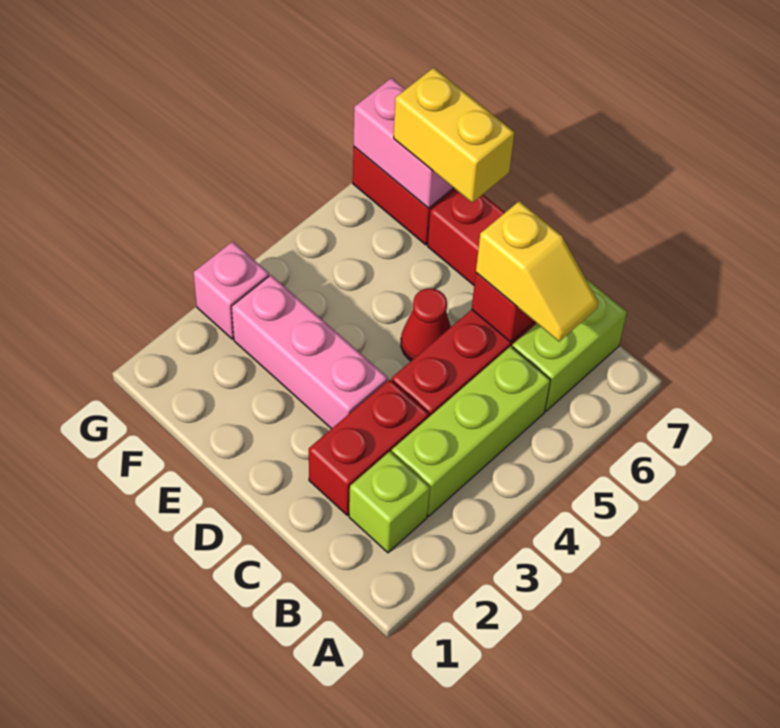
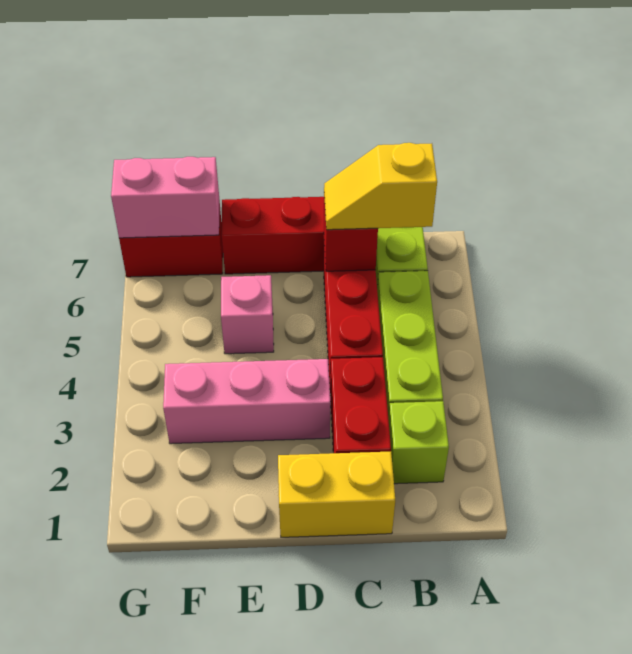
yellow slope B6:C6 level 3 top C -> yellow slope B6:C6 level 3 top B
red cone D5 level 1 -> none
yellow brick E7:F7 level 3 -> yellow brick C1:D1 level 1
pink brick G3 level 1 -> pink brick E5 level 1

